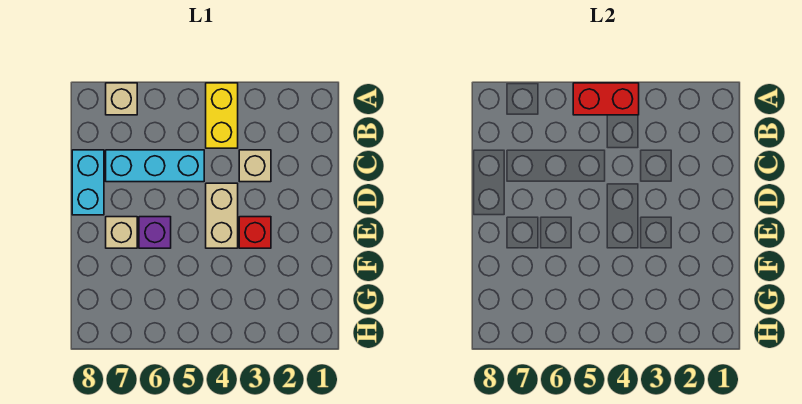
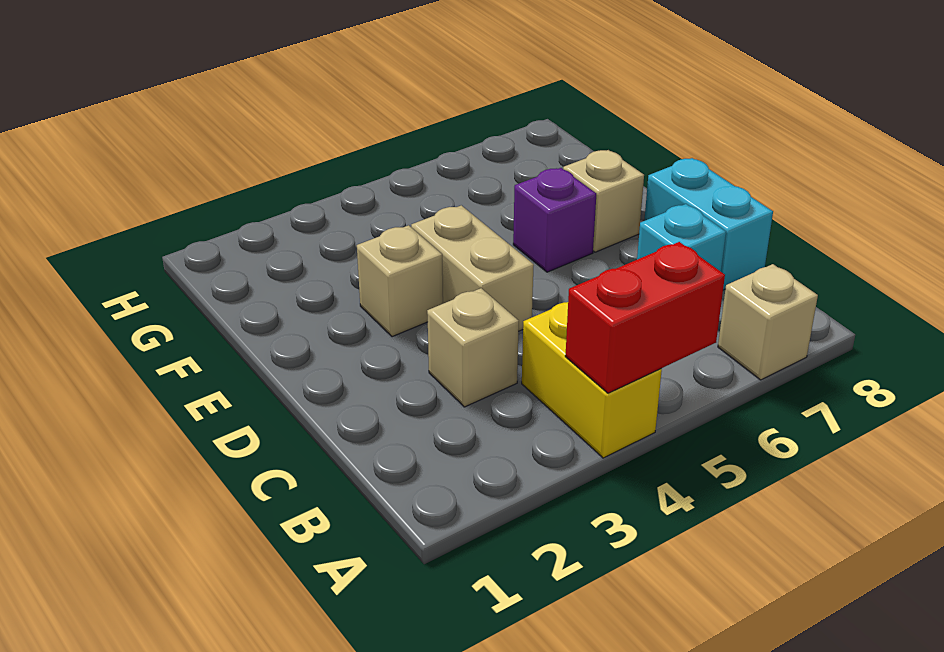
cyan brick C5:C7 level 1 -> cyan brick C7 level 1
red brick E3 level 1 -> tan brick E3 level 1

